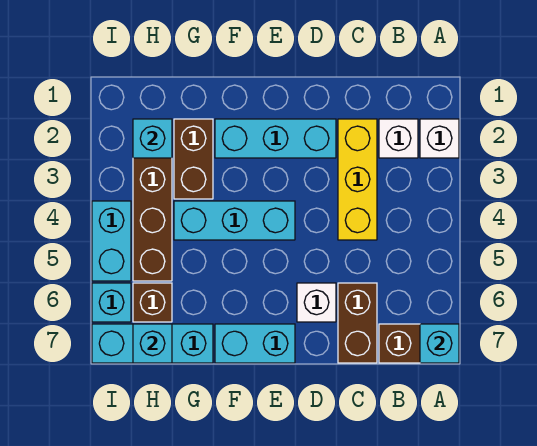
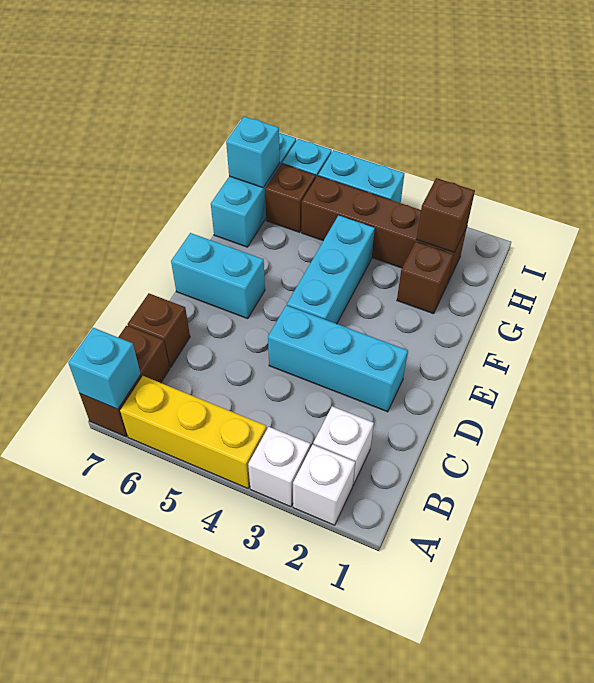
yellow brick C2:C4 level 1 -> yellow brick A4:A6 level 1
brown brick C6:C7 level 1 -> brown brick C7 level 1
cyan brick D2:F2 level 1 -> cyan brick D2:D4 level 1
white brick D6 level 1 -> white brick A3 level 1
cyan brick E7:F7 level 1 -> cyan brick E6:E7 level 1
brown brick G2:G3 level 1 -> brown brick G2 level 1
cyan brick H2 level 2 -> brown brick H2 level 2

